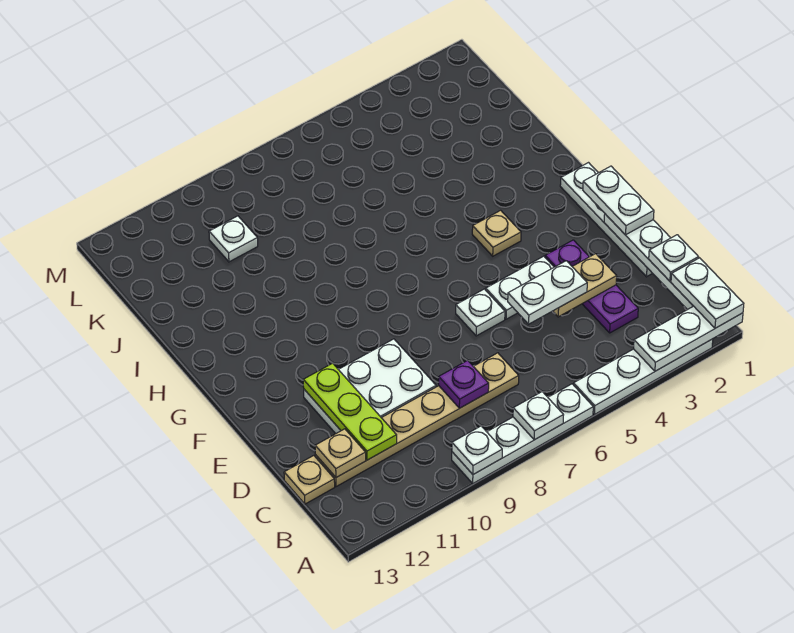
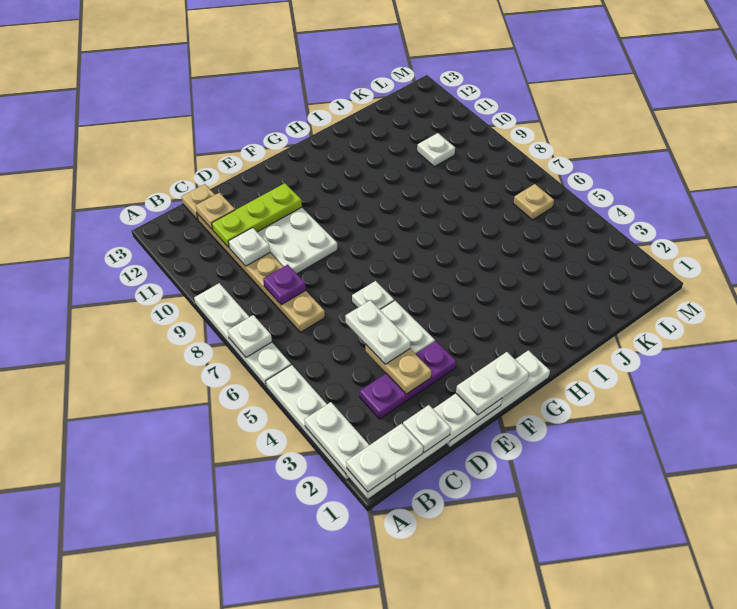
white plate A9 level 2 -> white plate C10 level 2
tan plate G4 level 1 -> tan plate L6 level 1

